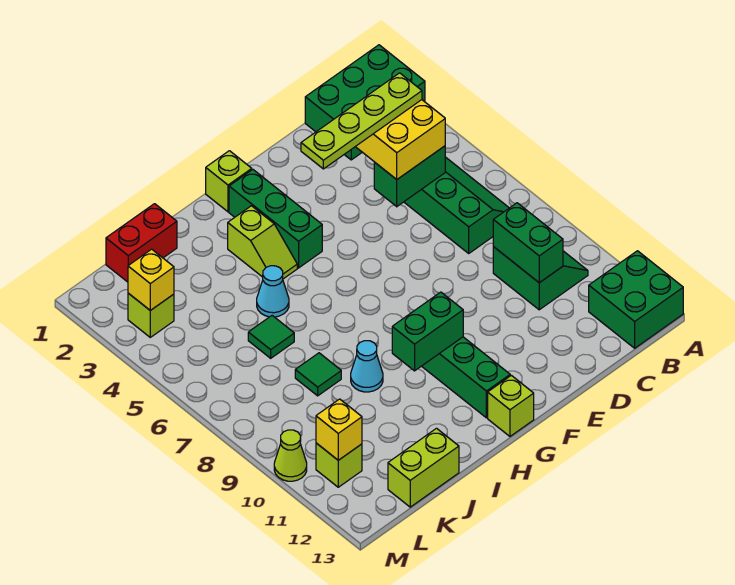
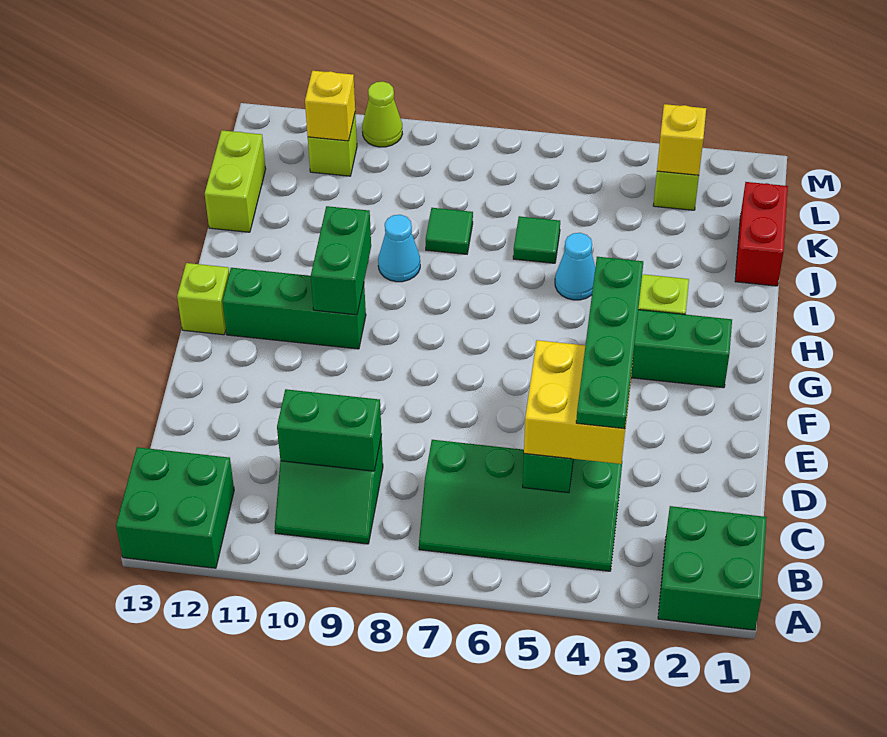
green brick A1:C2 level 1 -> green brick A1:B2 level 1
lime plate C4:F4 level 4 -> green plate C4:F4 level 4
lime brick G1 level 1 -> none

